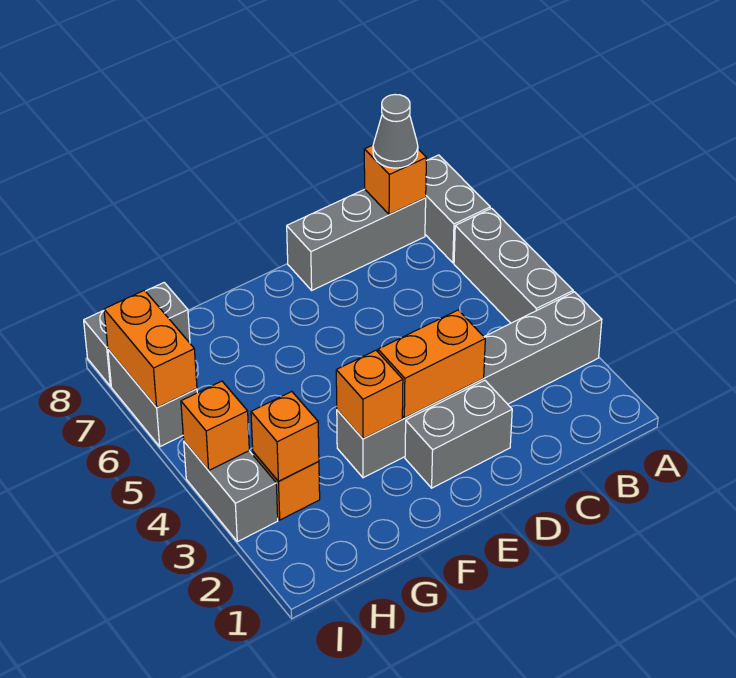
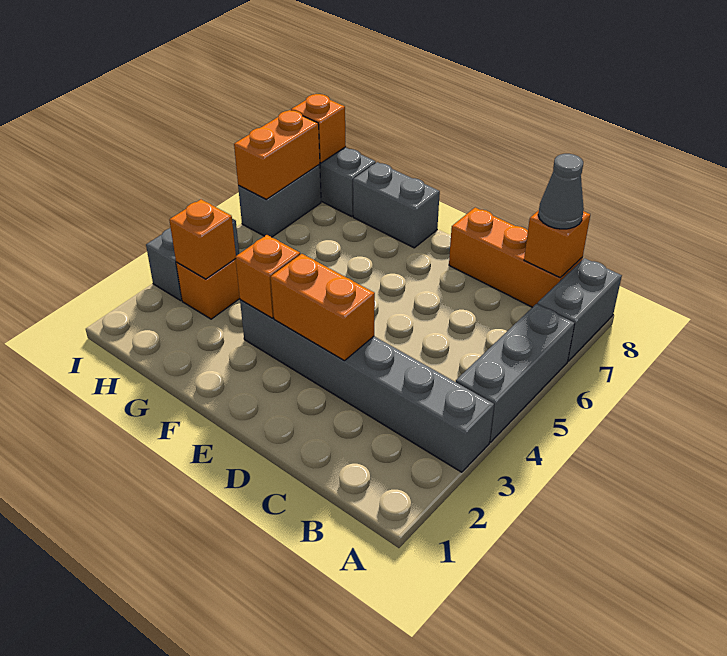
grey brick B8:D8 level 1 -> orange brick B8:D8 level 1
grey brick D2:E2 level 1 -> grey brick F8:G8 level 1
orange brick I4 level 2 -> orange brick I8 level 2

